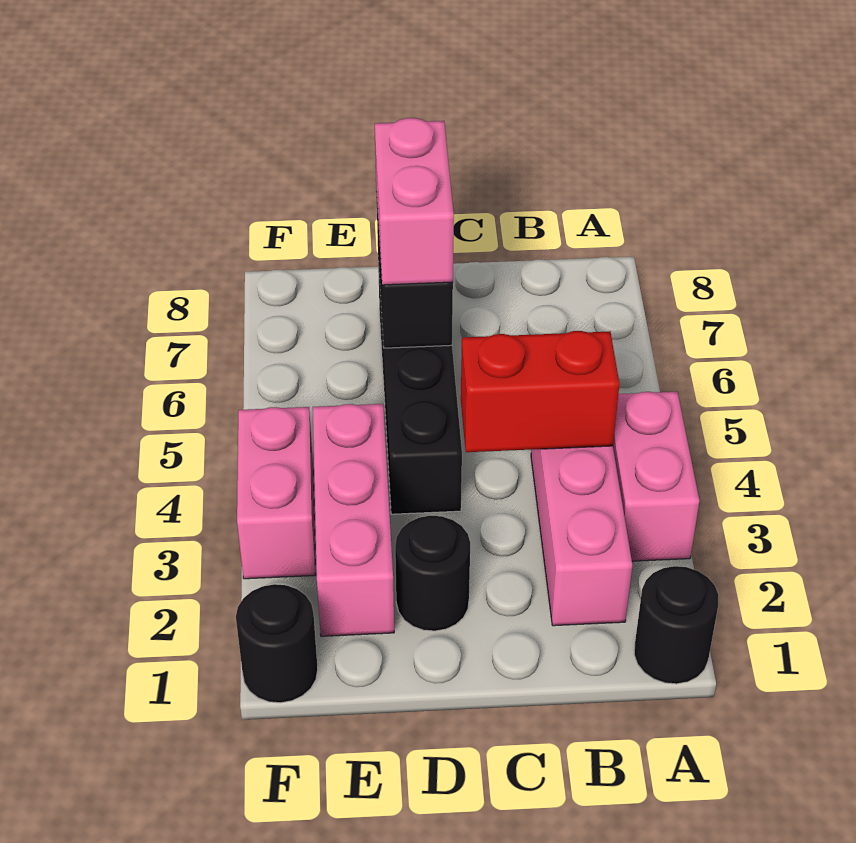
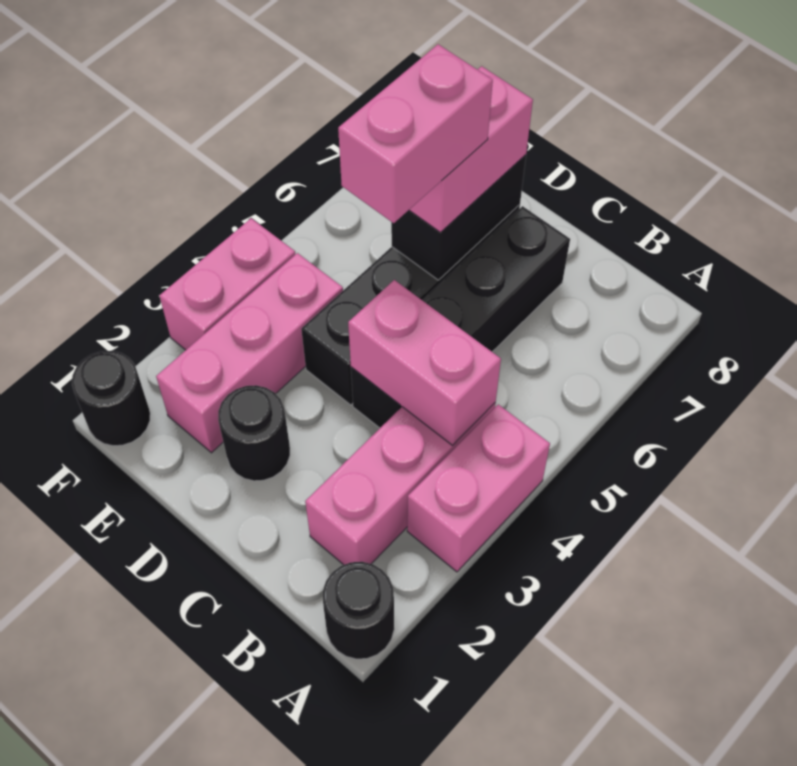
red brick B4:C4 level 2 -> pink brick B4:C4 level 2
none -> black brick C4:C7 level 1
none -> pink brick D5:D6 level 4

